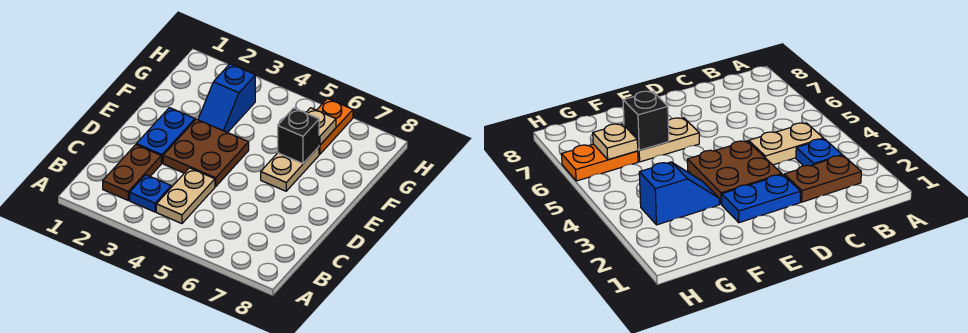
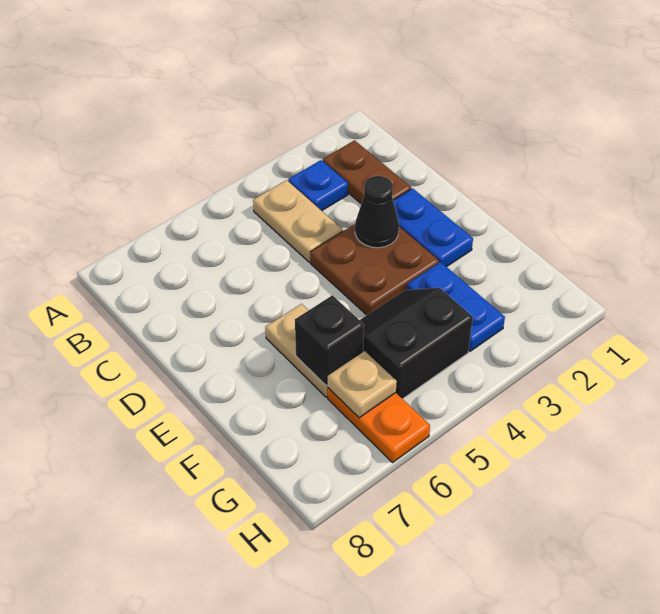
none -> black cone D3 level 2
blue slope F3:G3 level 1 top G -> blue plate F3:G3 level 1
none -> black slope F4:G5 level 1 top G

